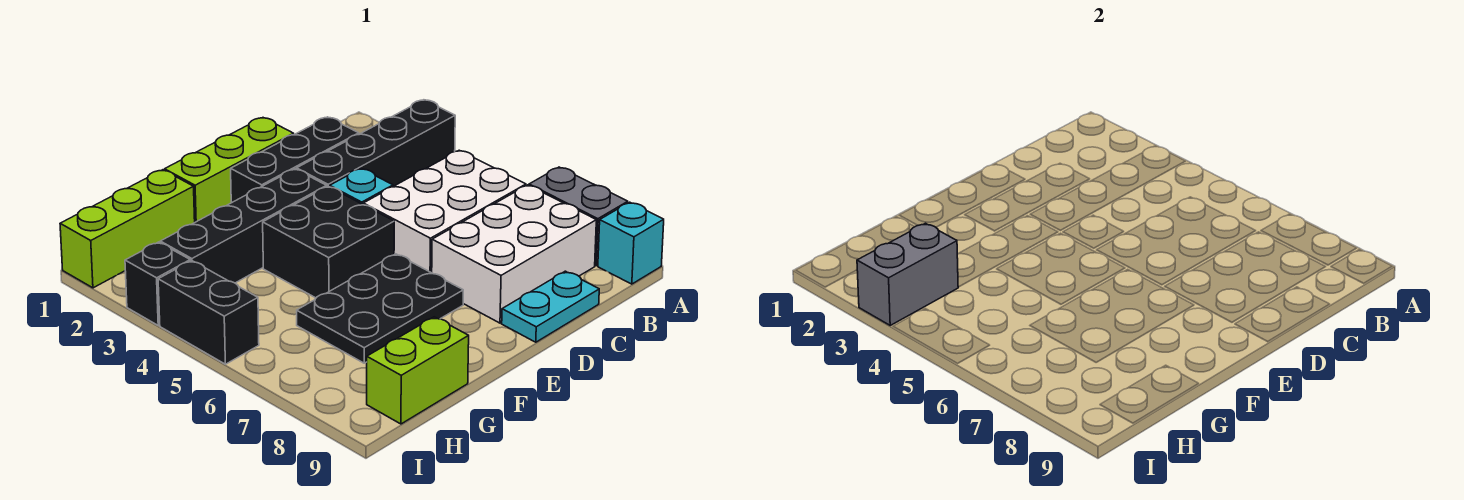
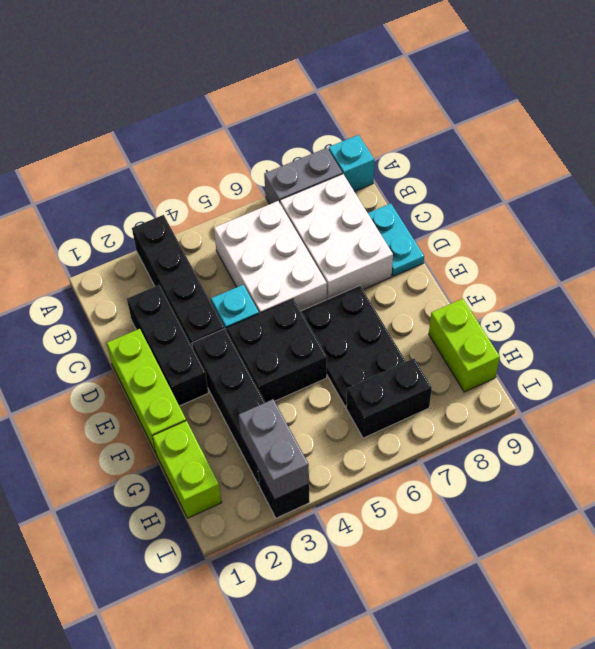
lime brick G1:I1 level 1 -> lime brick G1:H1 level 1
black brick I4:I5 level 1 -> black brick H6:H7 level 1

